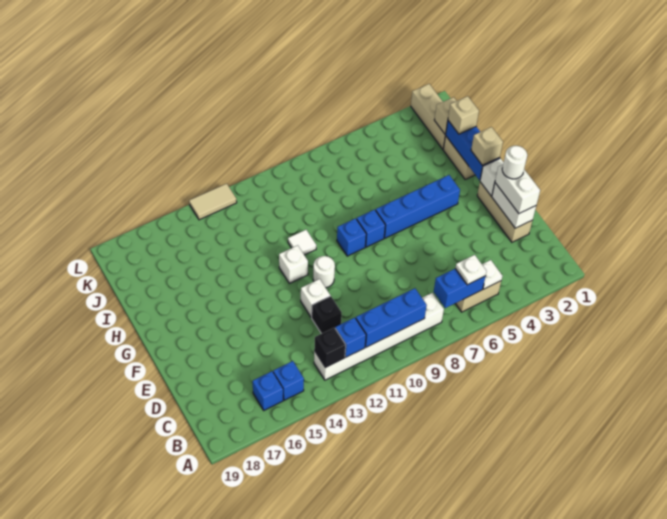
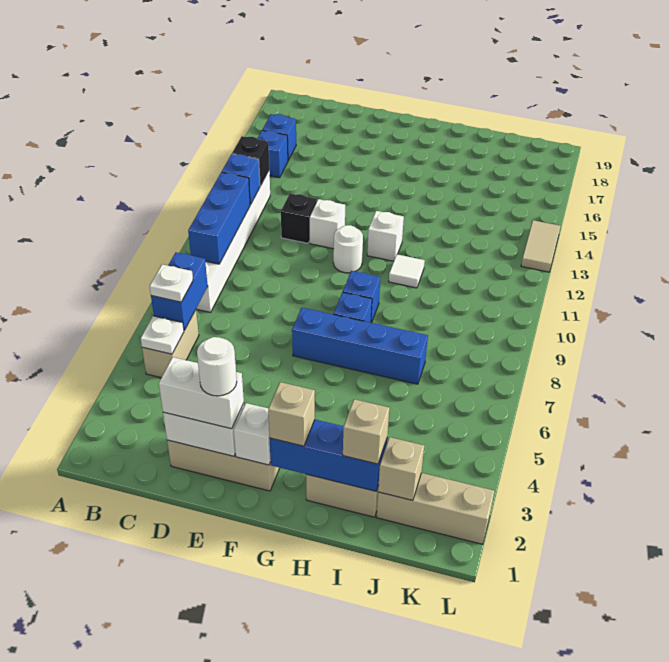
blue brick G4:G7 level 1 -> blue brick F7:I7 level 1

